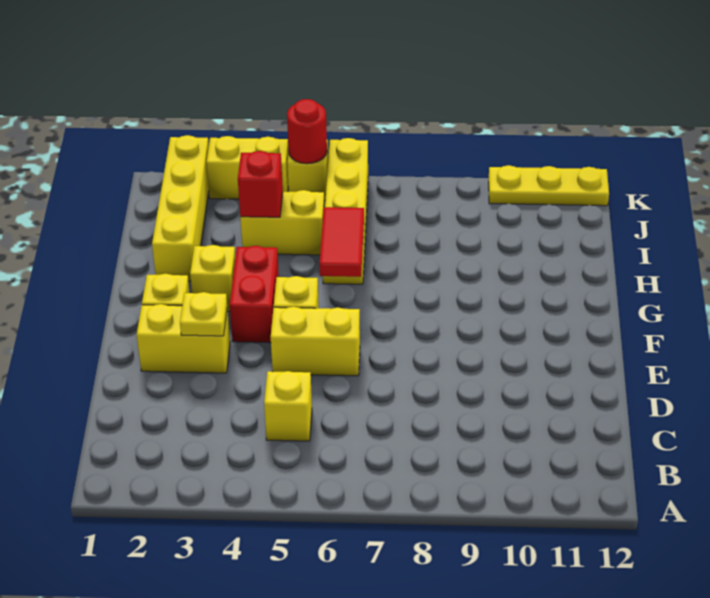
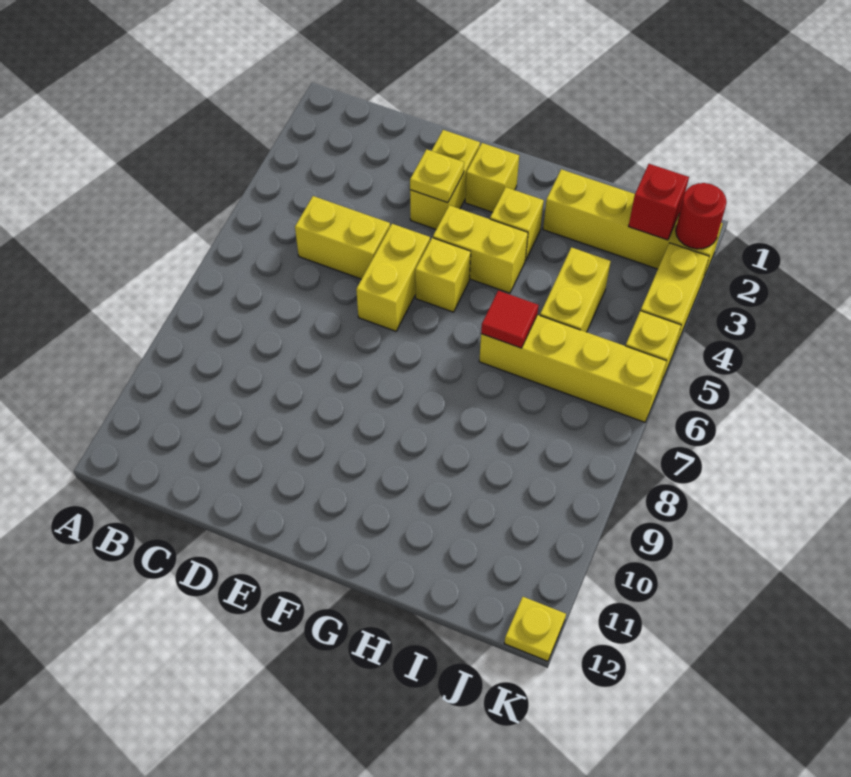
yellow brick C5 level 1 -> yellow brick C5:D5 level 1
red brick F4:G4 level 1 -> yellow brick F4:G4 level 1
red tile G6:H6 level 2 -> red tile H6 level 2
red brick I4 level 2 -> red brick J2 level 2
red round brick K5 level 2 -> red round brick K2 level 2
yellow plate K10:K12 level 1 -> yellow plate K12 level 1

